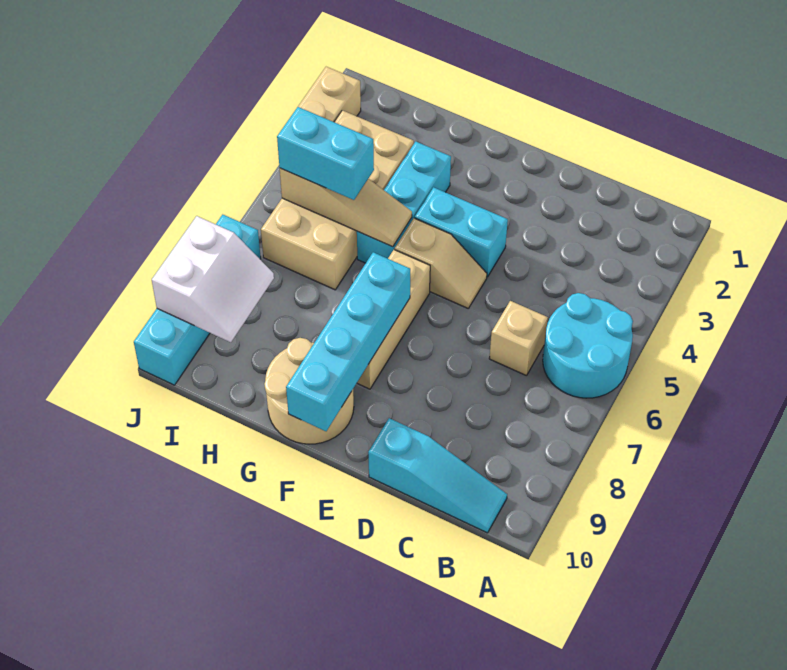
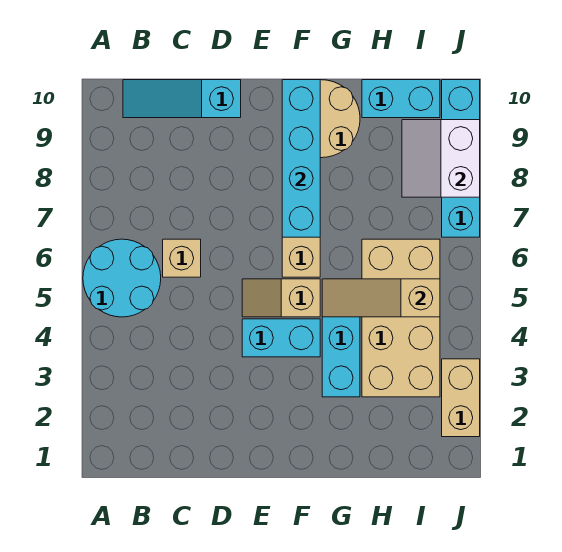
cyan brick H5:I5 level 3 -> cyan brick H10:I10 level 1

